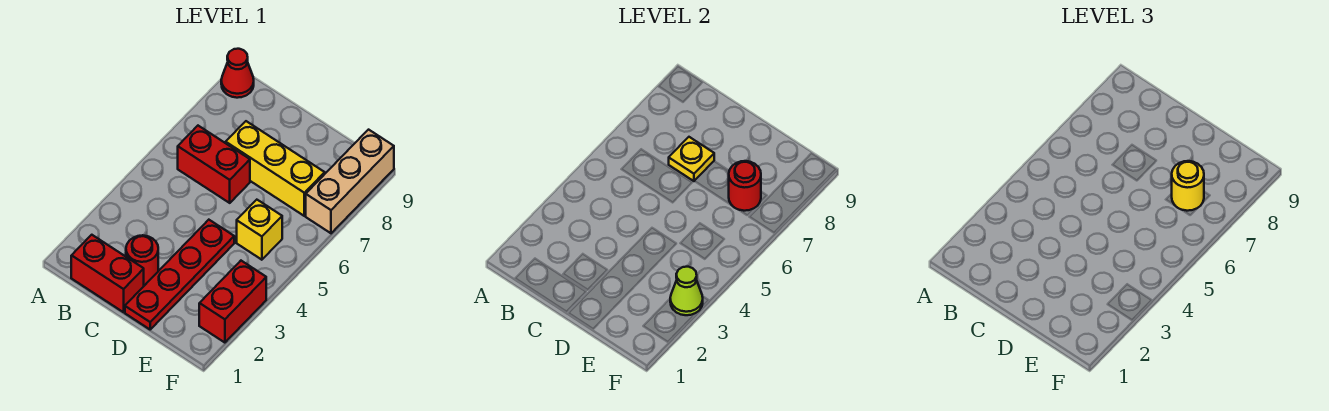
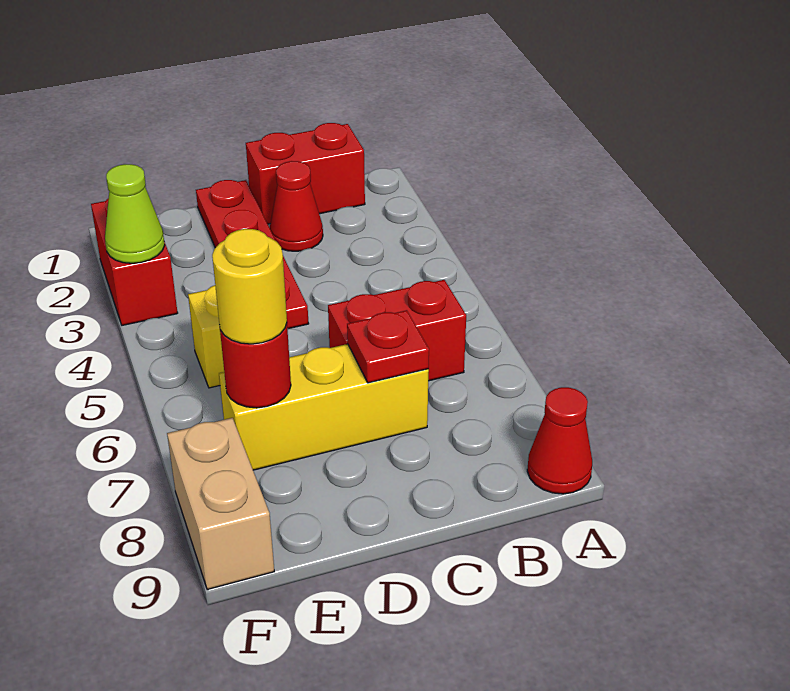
red round brick C2 level 1 -> red cone C2 level 1
yellow plate C7 level 2 -> red plate C7 level 2
tan brick F7:F9 level 1 -> tan brick F8:F9 level 1

